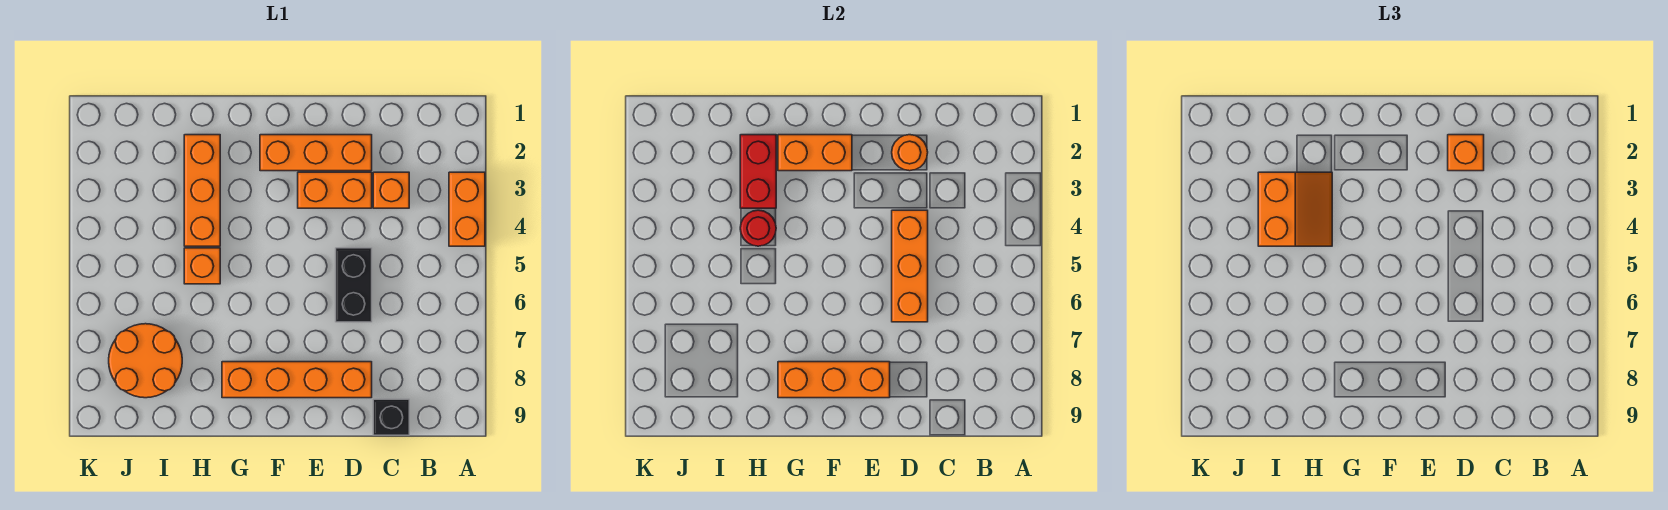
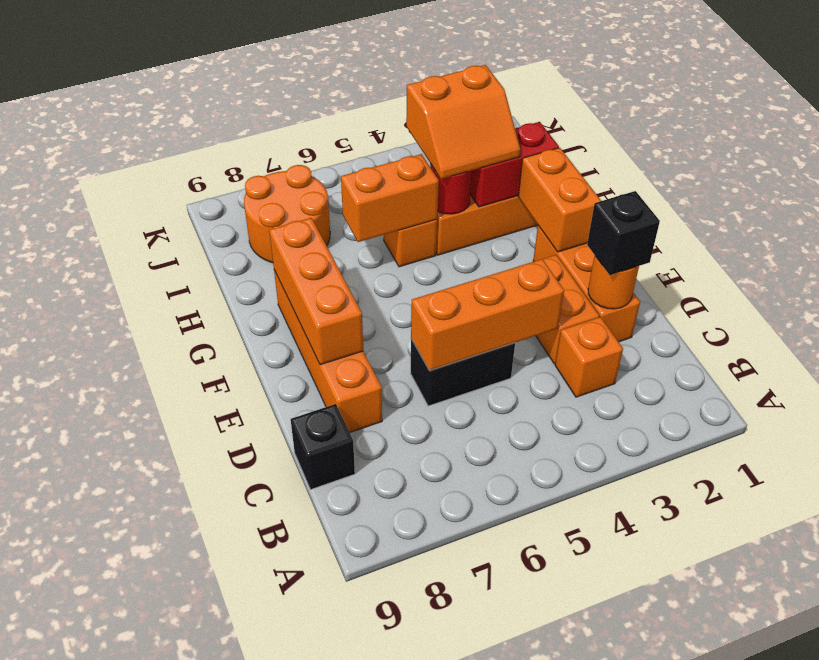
orange brick A3:A4 level 1 -> orange brick H5:H6 level 2
orange brick D2 level 3 -> black brick D2 level 3

